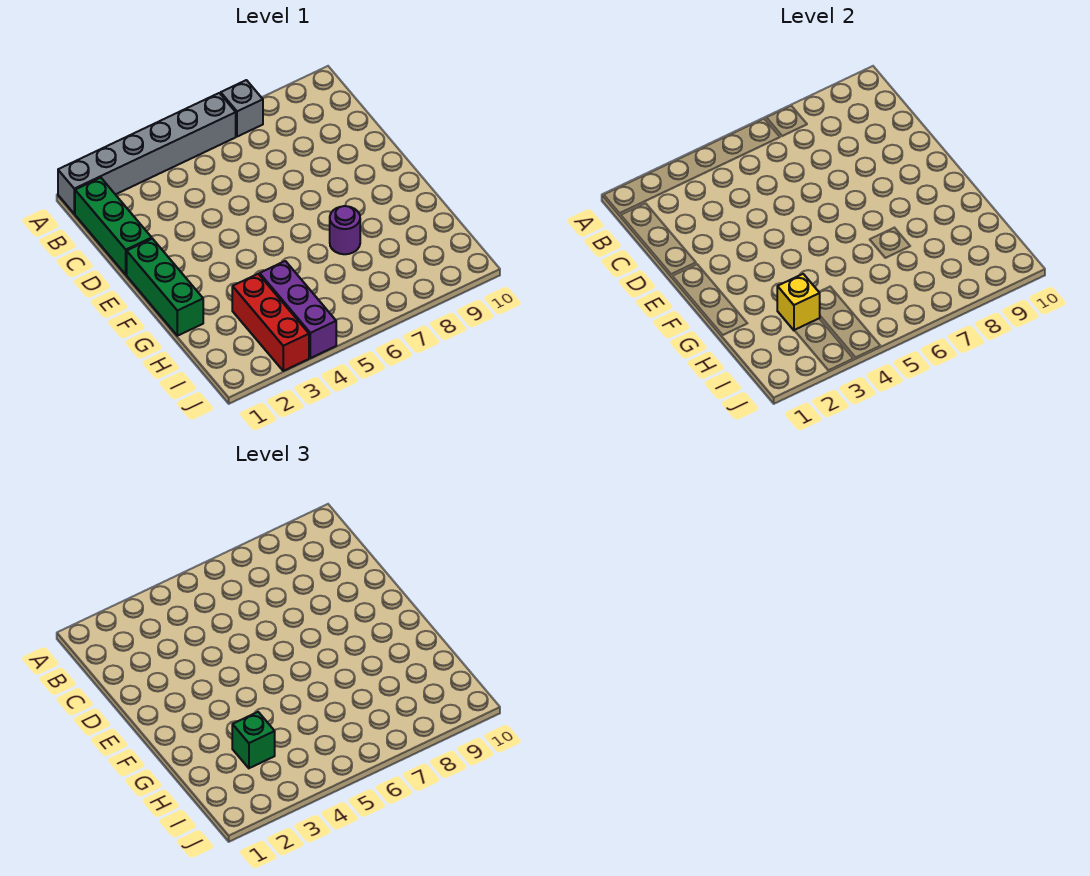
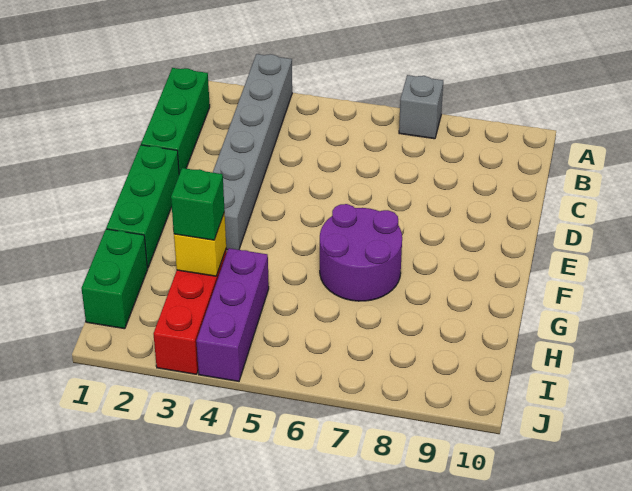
grey brick A1:A6 level 1 -> grey brick A3:F3 level 1
purple round brick G7 level 1 -> purple round brick F6:G7 level 1
none -> green brick H1:I1 level 1

